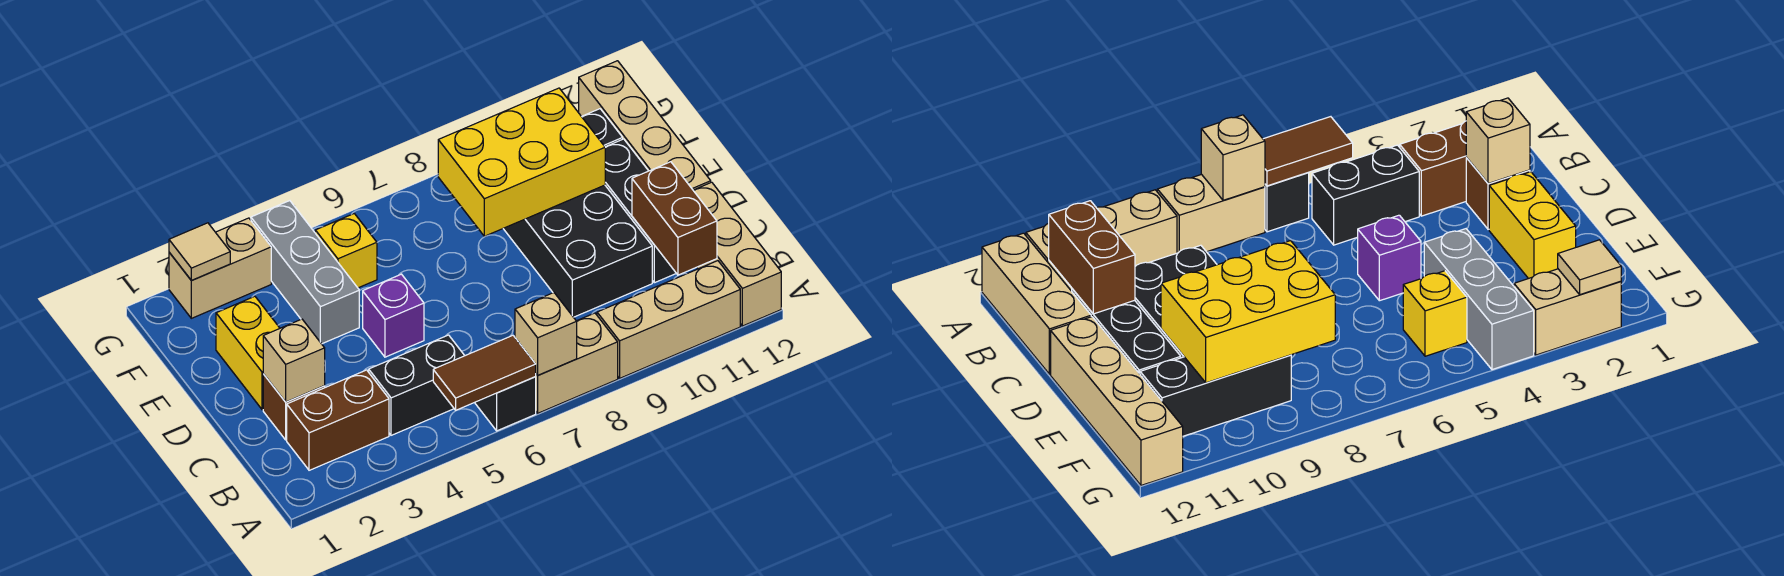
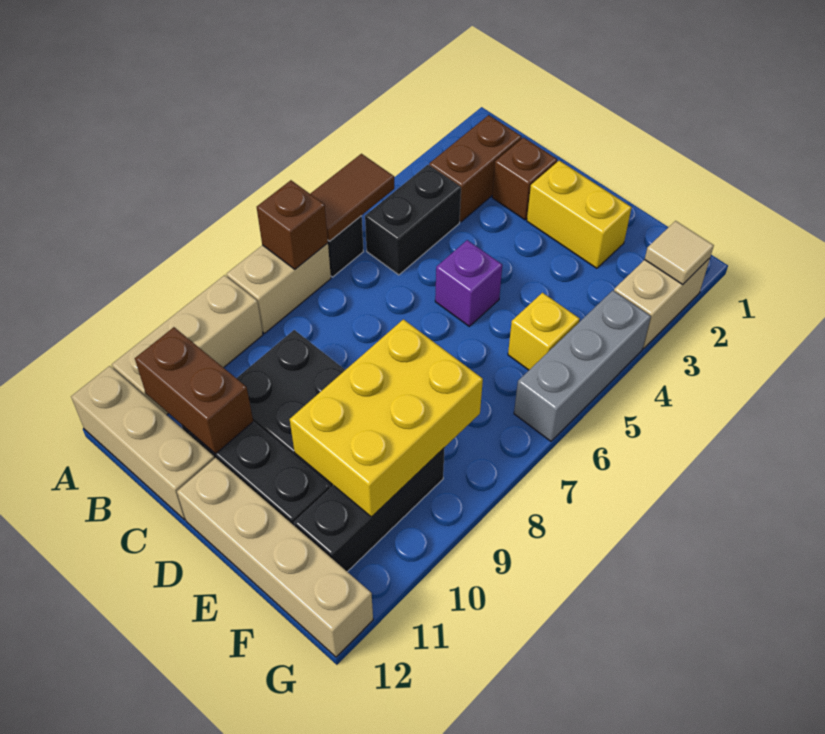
tan brick A7 level 2 -> brown brick A7 level 2
tan brick C2 level 2 -> none
grey brick E4:G4 level 1 -> grey brick G4:G6 level 1

